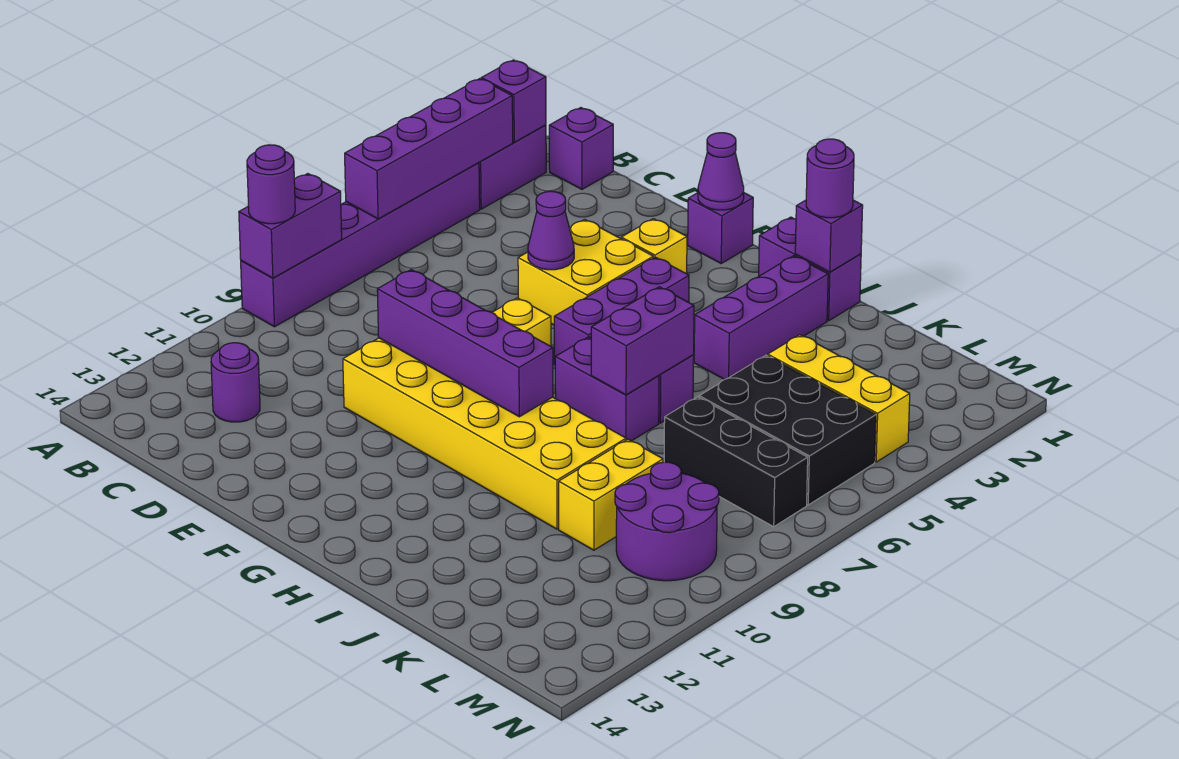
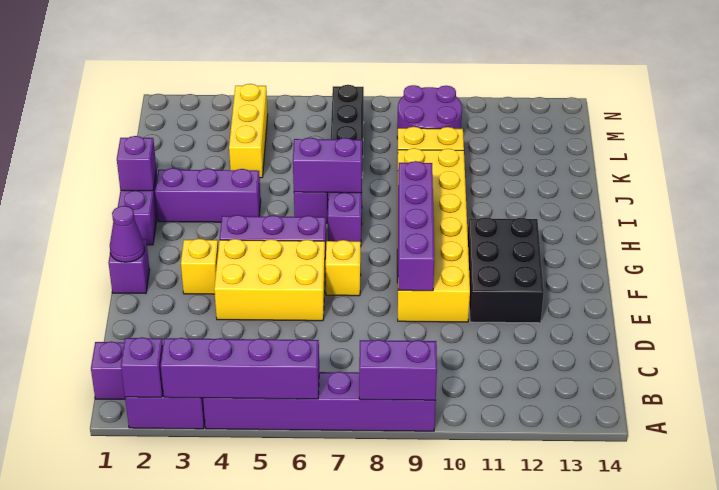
purple round brick A9 level 3 -> none
purple round brick C12 level 1 -> none
yellow brick E4:F5 level 1 -> yellow brick E4:F6 level 1
purple cone E5 level 2 -> none
purple round brick I1 level 3 -> none
black brick K5:M6 level 1 -> black brick E11:G12 level 1

